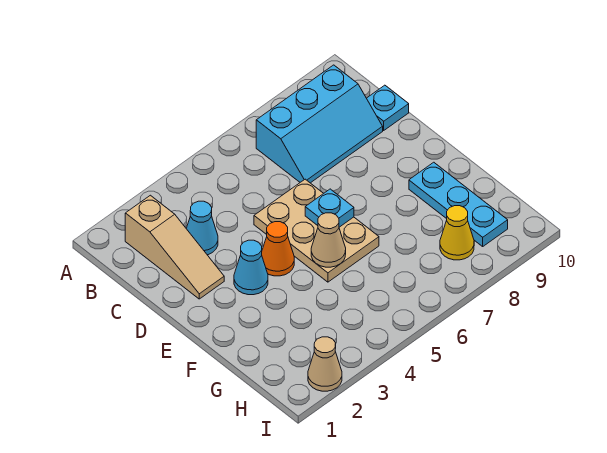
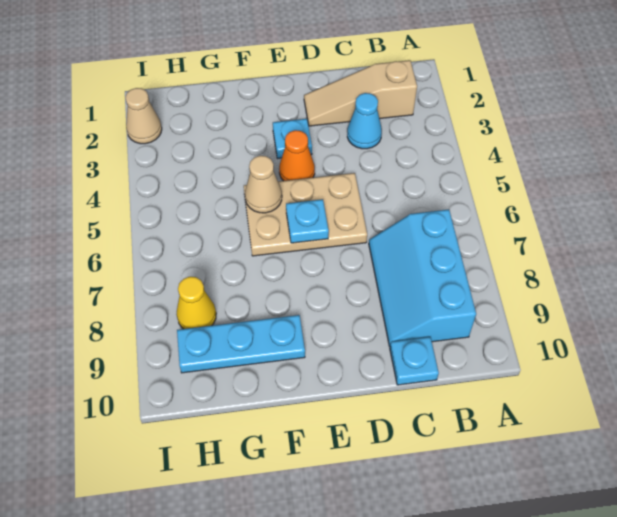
cyan cone E3 level 1 -> cyan plate E3 level 1

